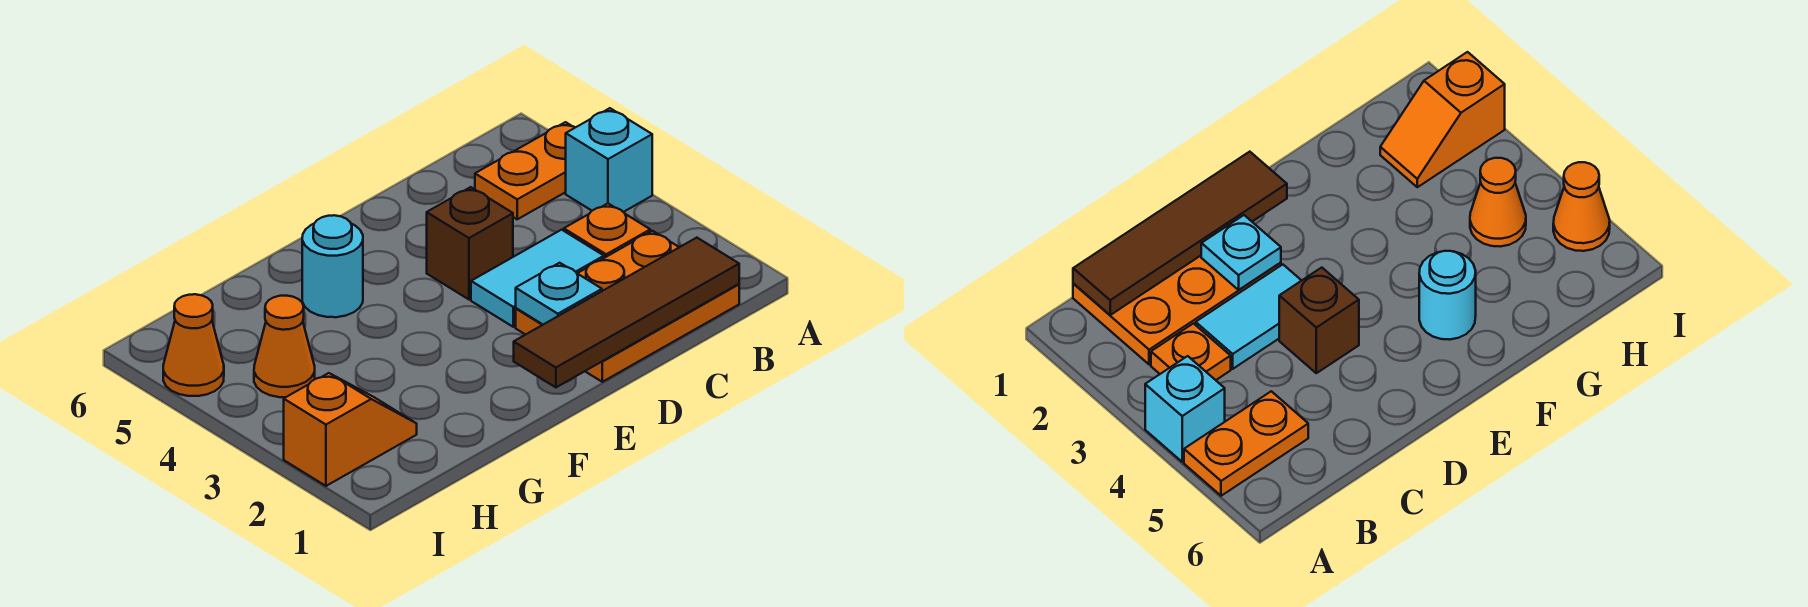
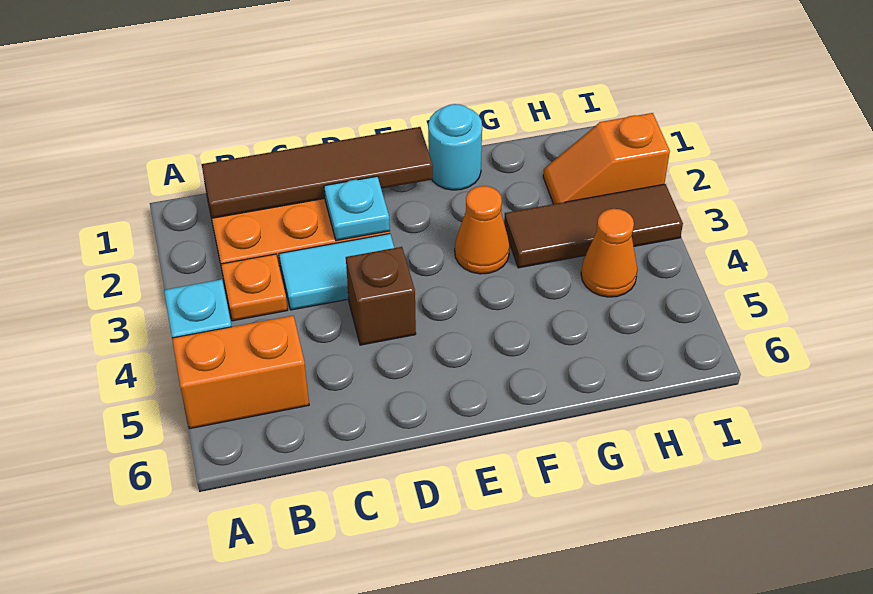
orange plate A5:B5 level 1 -> orange brick A5:B5 level 1
cyan round brick F5 level 1 -> cyan round brick F1 level 1
none -> brown tile G3:I3 level 1
orange cone I5 level 1 -> orange cone F3 level 1

